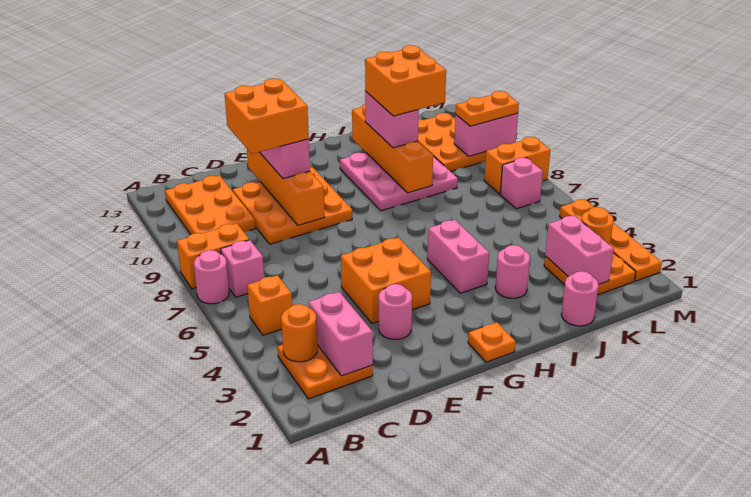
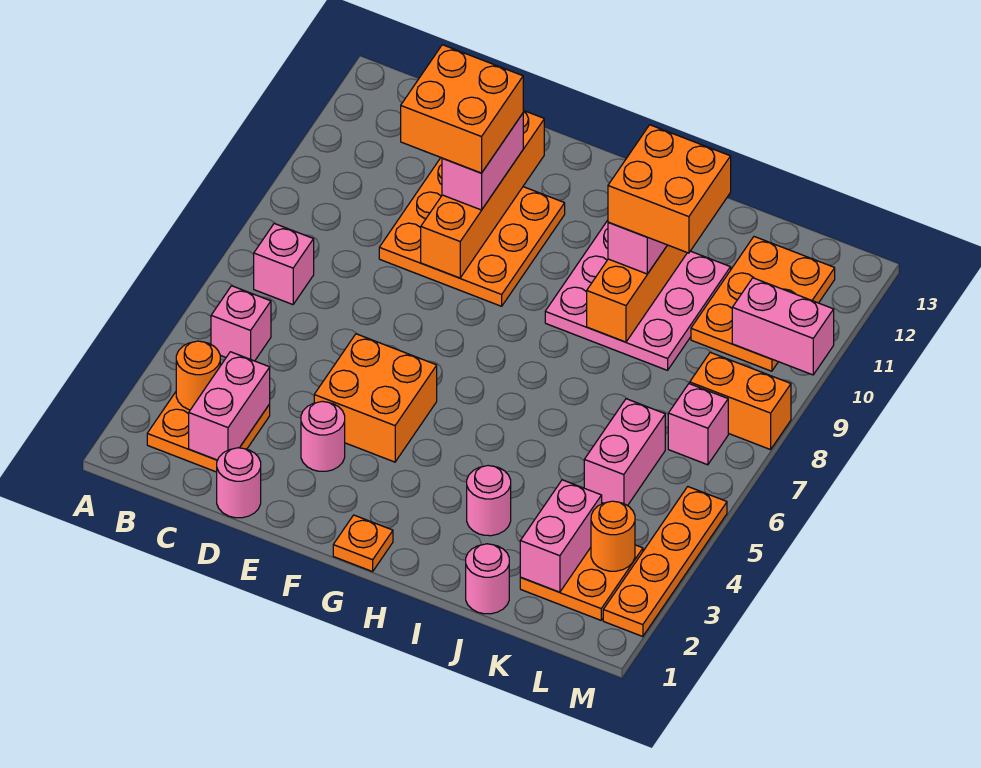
pink round brick A7 level 1 -> pink round brick D1 level 1
orange brick A8:B8 level 1 -> none
orange brick B5 level 1 -> pink brick B5 level 1
orange plate B10:C12 level 1 -> none
pink brick H4:H5 level 1 -> pink brick K5:K6 level 1
orange plate L10:M10 level 3 -> none

